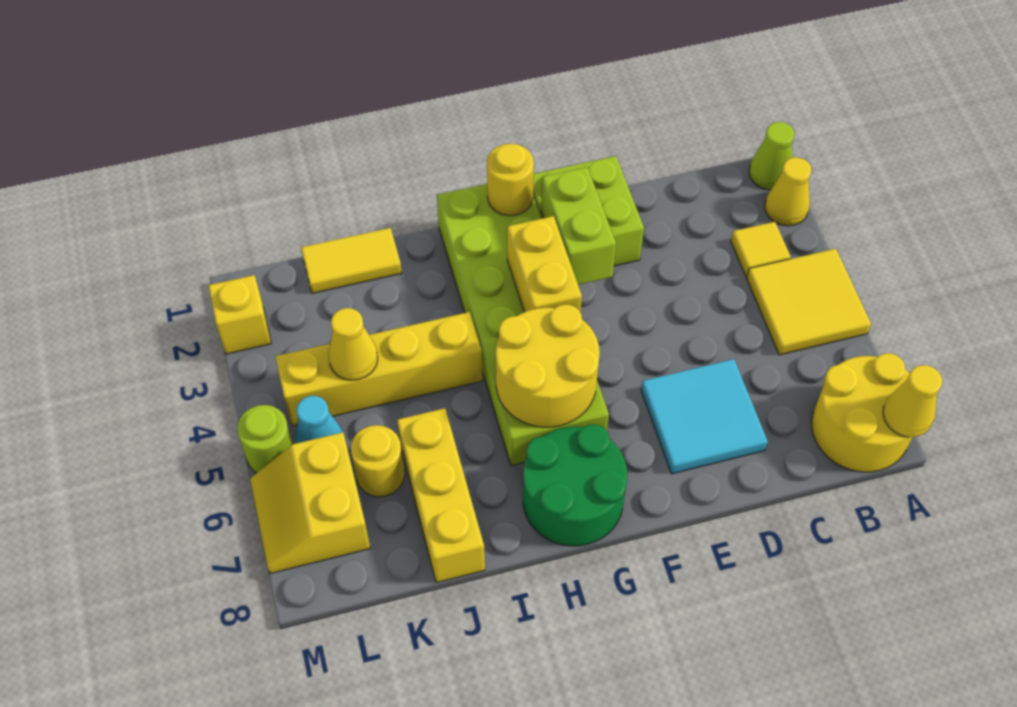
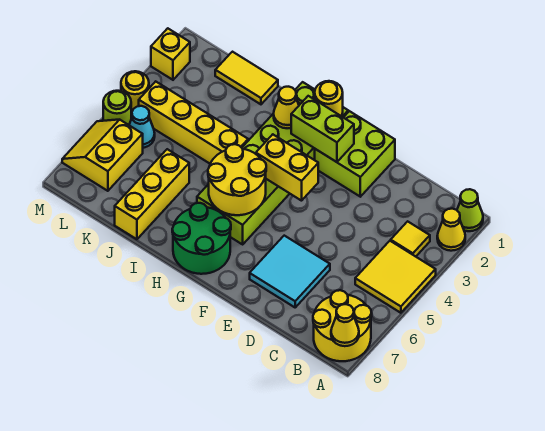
lime brick F2:F3 level 2 -> lime brick F2:G2 level 2
yellow brick G3:G4 level 2 -> yellow brick F4:G4 level 2
yellow cone K4 level 2 -> yellow cone H2 level 2
yellow round brick K6 level 1 -> yellow round brick M4 level 1

